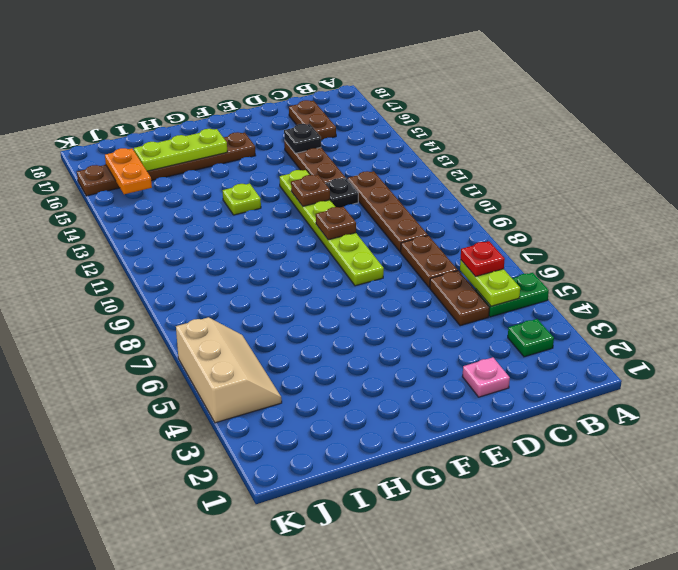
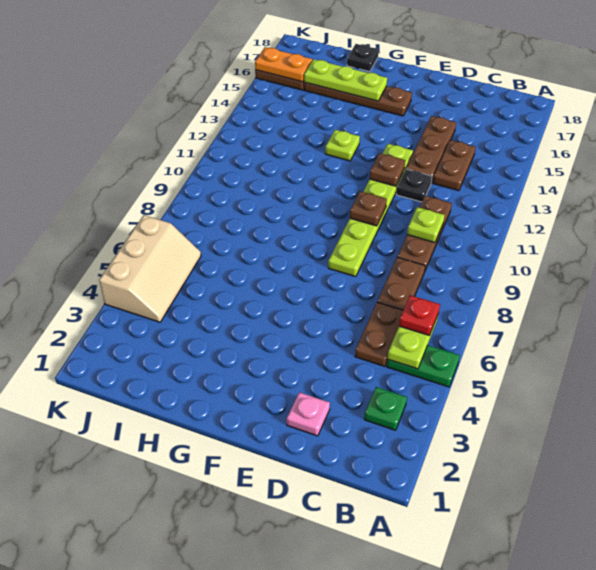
brown plate C9:C12 level 1 -> brown plate C9:C11 level 1
none -> lime plate C10 level 2
brown plate C16:C17 level 1 -> brown plate C13:C14 level 1
black plate D15 level 2 -> black plate H18 level 1
orange plate J15:J16 level 2 -> orange plate J16:K16 level 2

